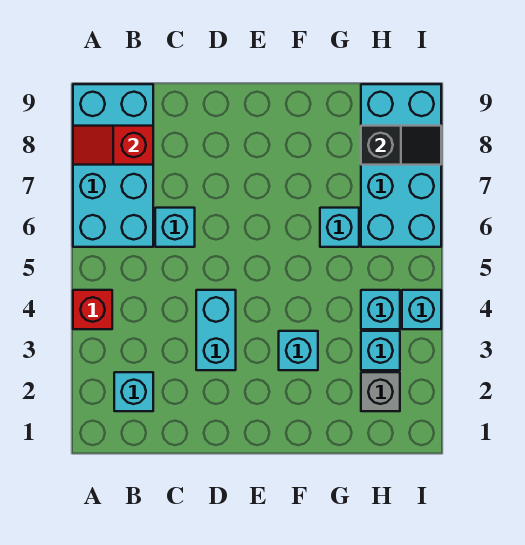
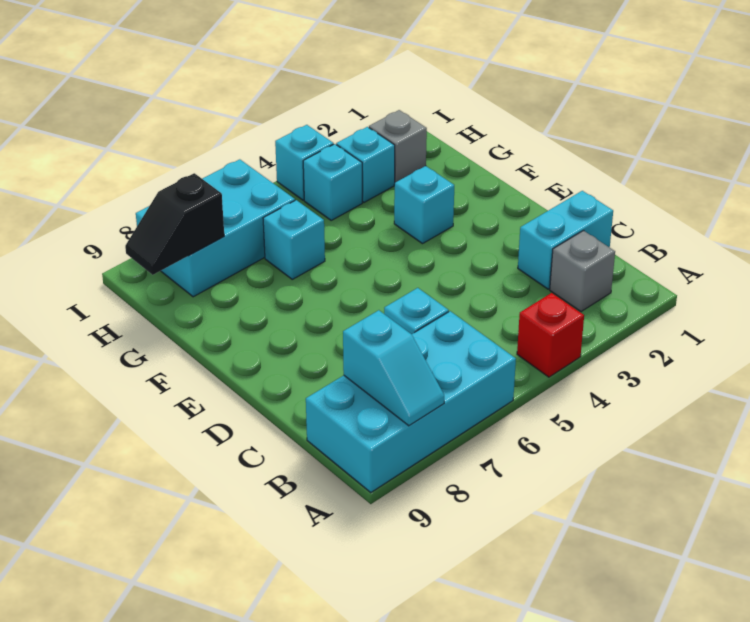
red slope A8:B8 level 2 top B -> cyan slope A8:B8 level 2 top B
cyan brick B2 level 1 -> grey brick B2 level 1
cyan brick D3:D4 level 1 -> cyan brick C1:C2 level 1
cyan brick H6:I9 level 1 -> cyan brick H6:I8 level 1
black slope H8:I8 level 2 top H -> black slope H8:H9 level 2 top 8

